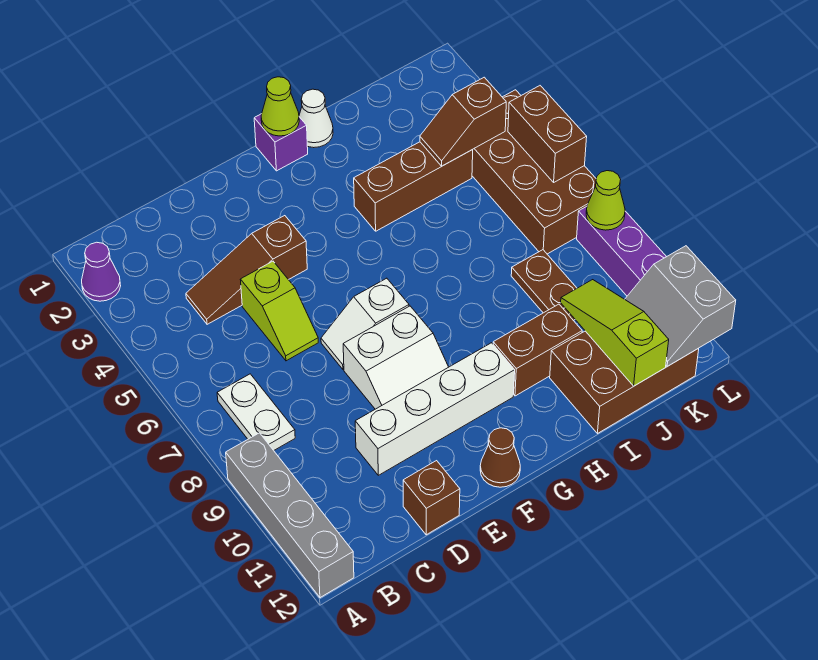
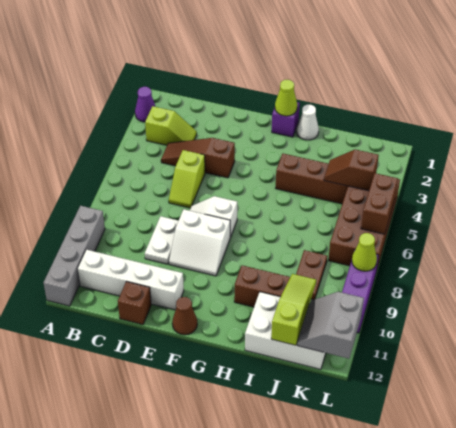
none -> lime slope B3:C3 level 1 top B
white plate B7:B8 level 1 -> white plate D8:D9 level 1
white brick D10:G10 level 1 -> white brick B11:E11 level 1
brown brick I11:K12 level 1 -> white brick I11:K12 level 1

